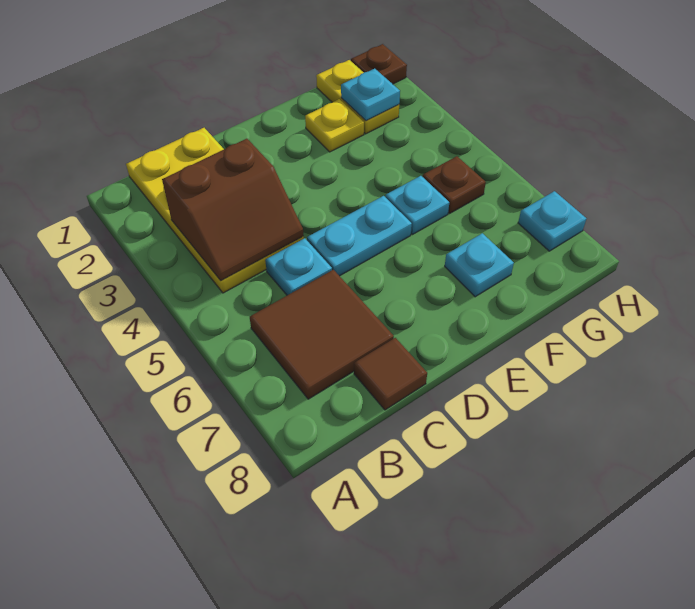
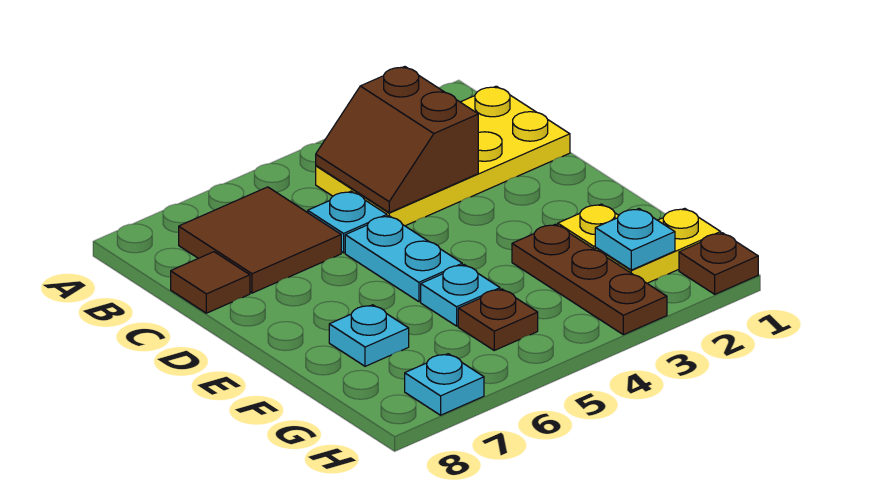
none -> brown plate F3:H3 level 1

